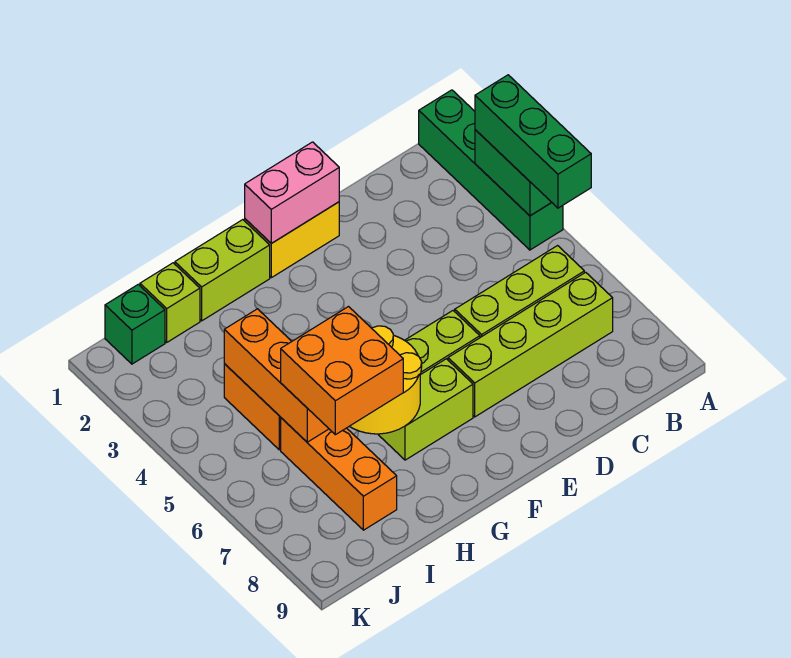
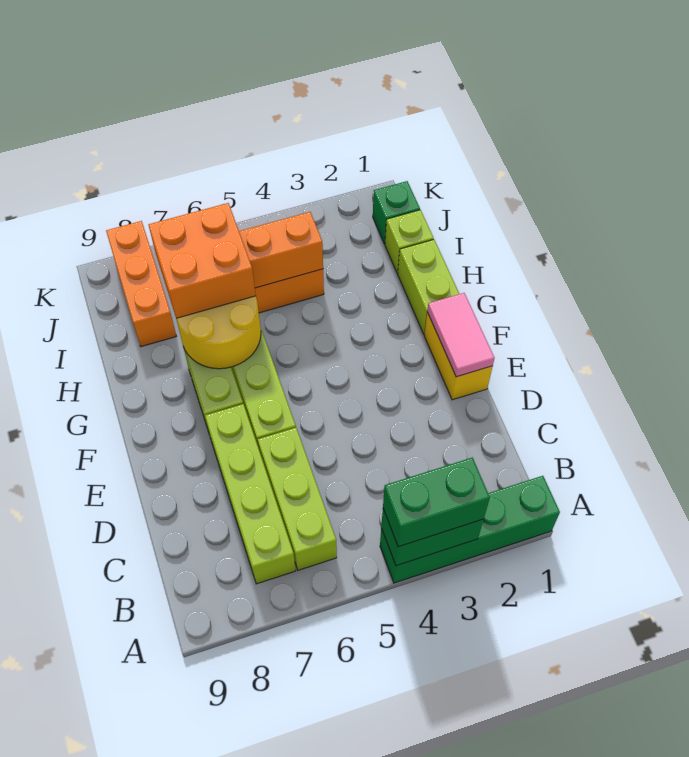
green brick A3:A5 level 3 -> green brick A3:A4 level 3
pink brick E1:F1 level 2 -> pink tile E1:F1 level 2
orange brick I6:I8 level 1 -> orange brick I8:K8 level 1

